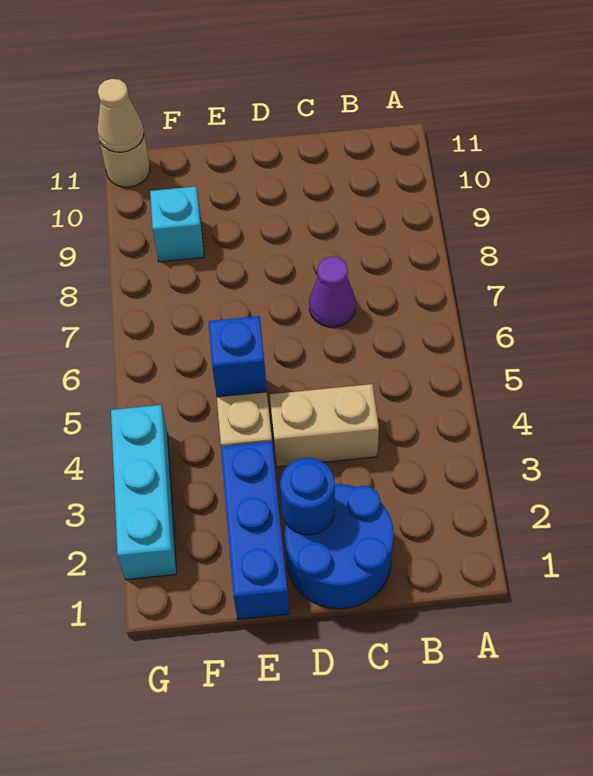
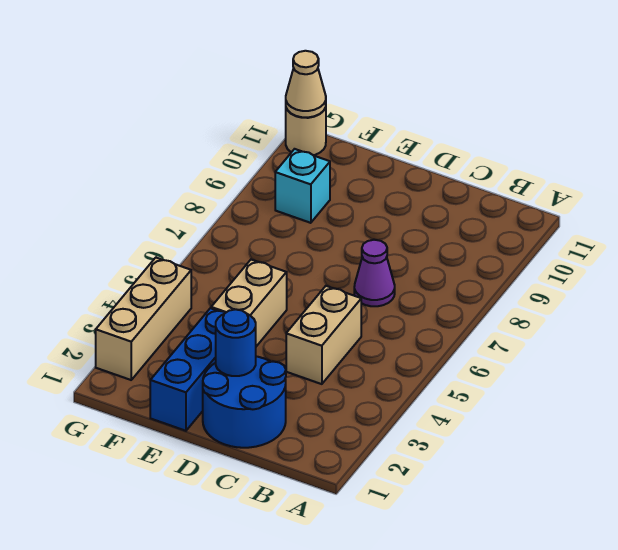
tan brick C4:D4 level 1 -> tan brick C4:C5 level 1
blue brick E5 level 2 -> none
cyan brick G2:G4 level 1 -> tan brick G2:G4 level 1

